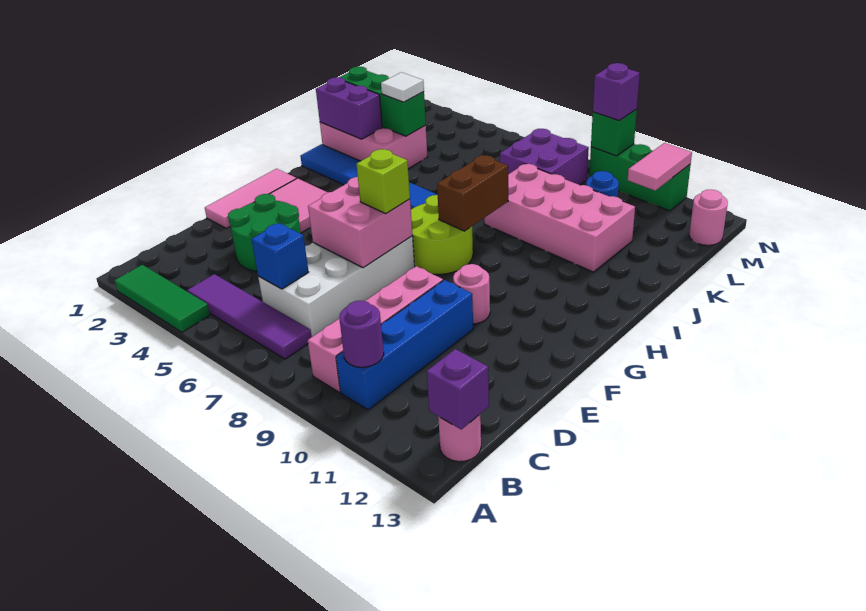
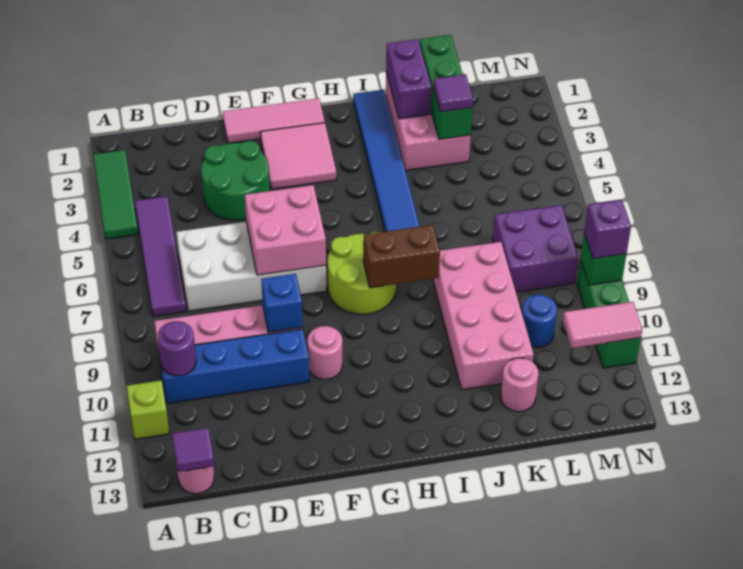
purple brick B13 level 2 -> purple tile B13 level 2
blue brick C6 level 2 -> blue brick E9 level 2
lime brick F7 level 3 -> lime brick A11 level 1
white tile K3 level 3 -> purple tile K3 level 3
pink round brick M13 level 1 -> pink round brick K12 level 1

